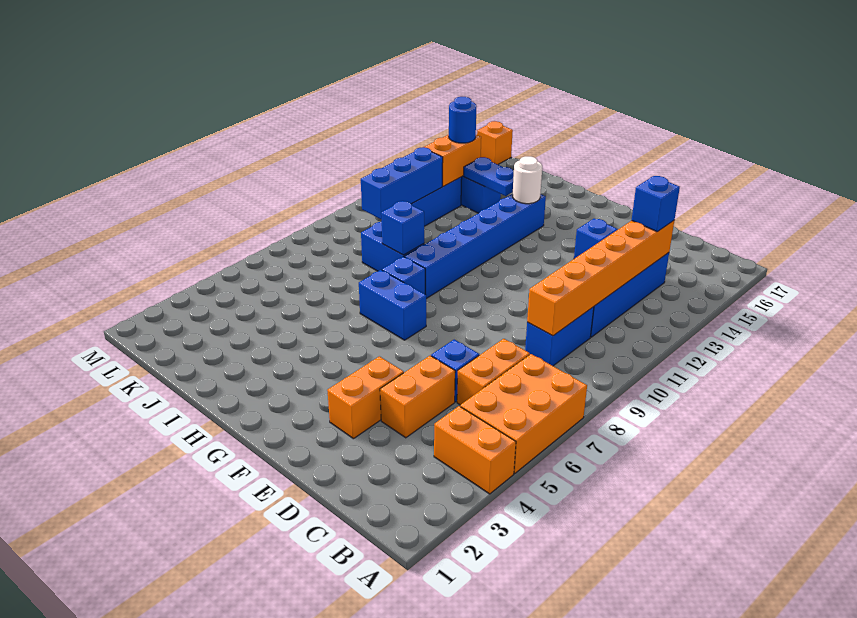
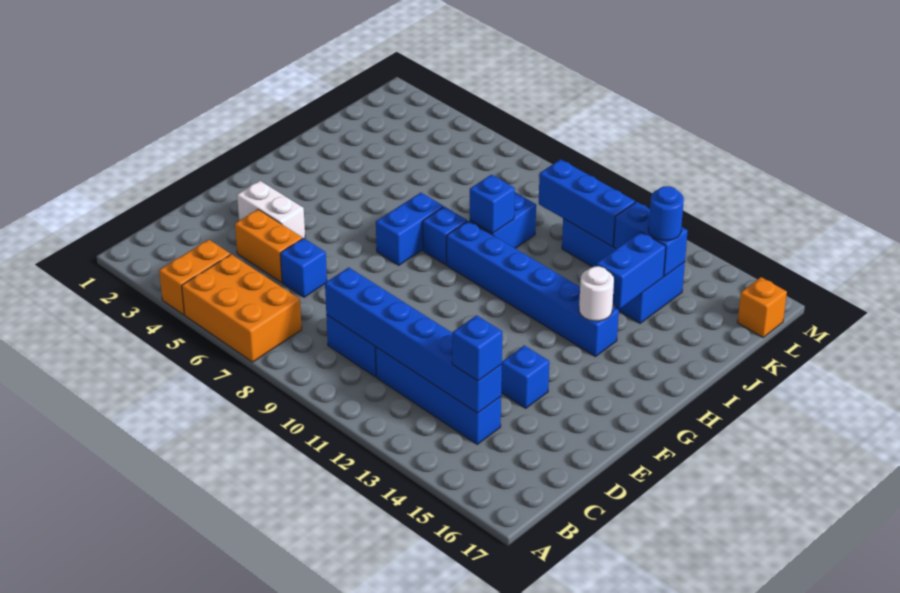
orange brick C6:C7 level 1 -> none
orange brick C9:C14 level 2 -> blue brick C9:C14 level 2
orange brick E3:E4 level 1 -> white brick E3:E4 level 1
blue plate I14:J14 level 2 -> blue brick I14:J14 level 2
orange brick K13:K14 level 2 -> blue brick K13:K14 level 2

